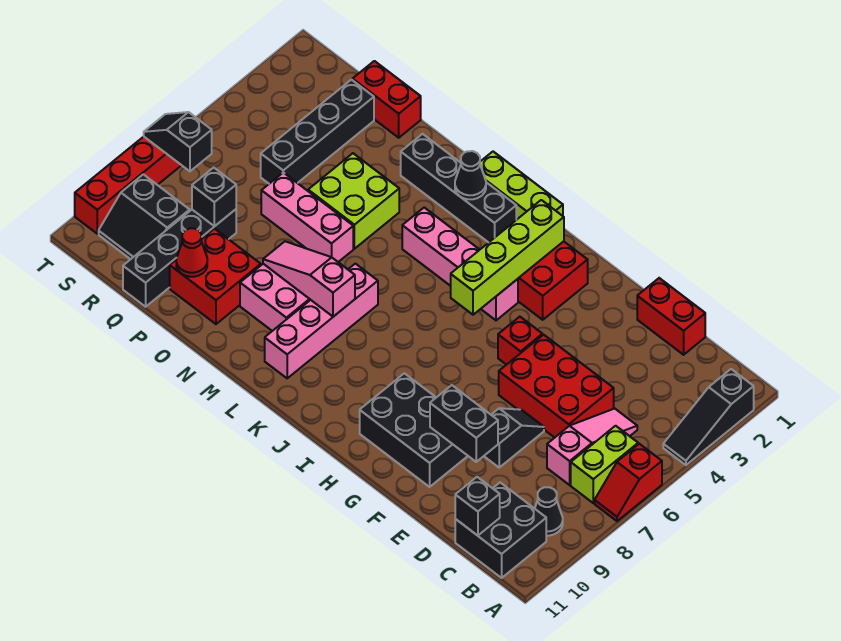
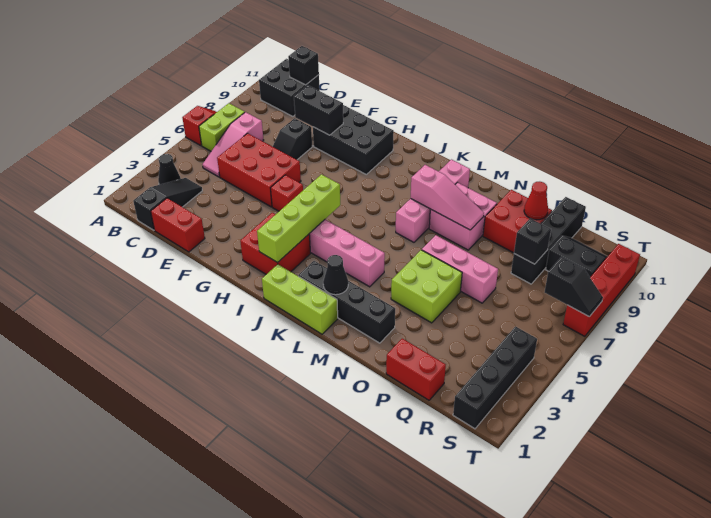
black slope A2:A4 level 1 top 2 -> black slope C1:C3 level 1 top 1
black cone B9 level 1 -> black cone B3 level 1
black brick Q2:Q5 level 1 -> black brick S1:S4 level 1

